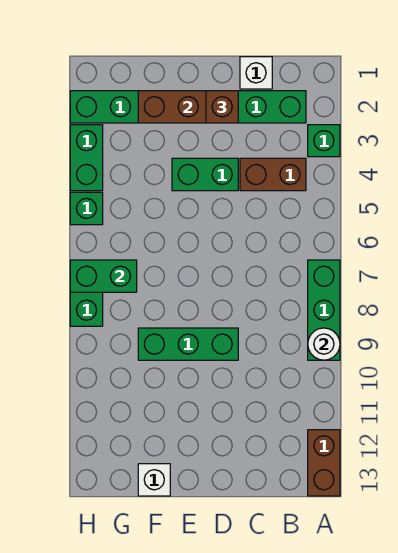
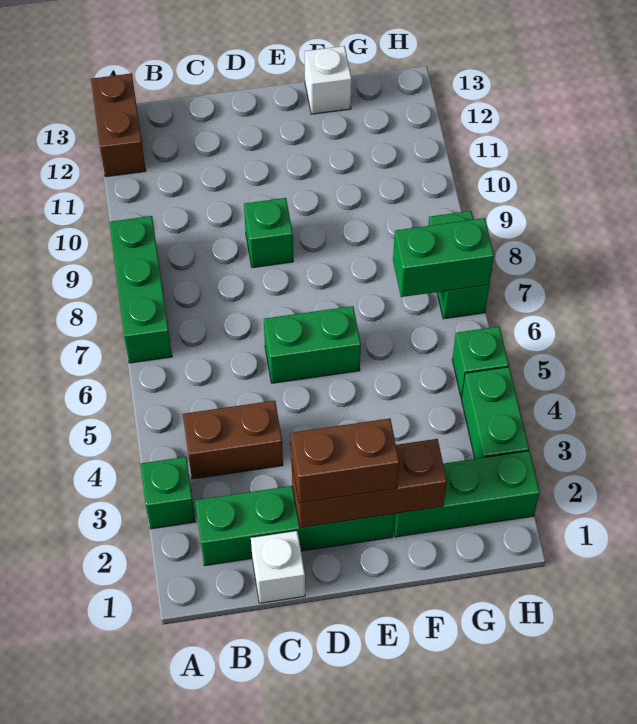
white round brick A9 level 2 -> none
brown brick D2 level 3 -> brown brick D2:E2 level 3
green brick D4:E4 level 1 -> green brick D6:E6 level 1
green brick D9:F9 level 1 -> green brick D9 level 1

